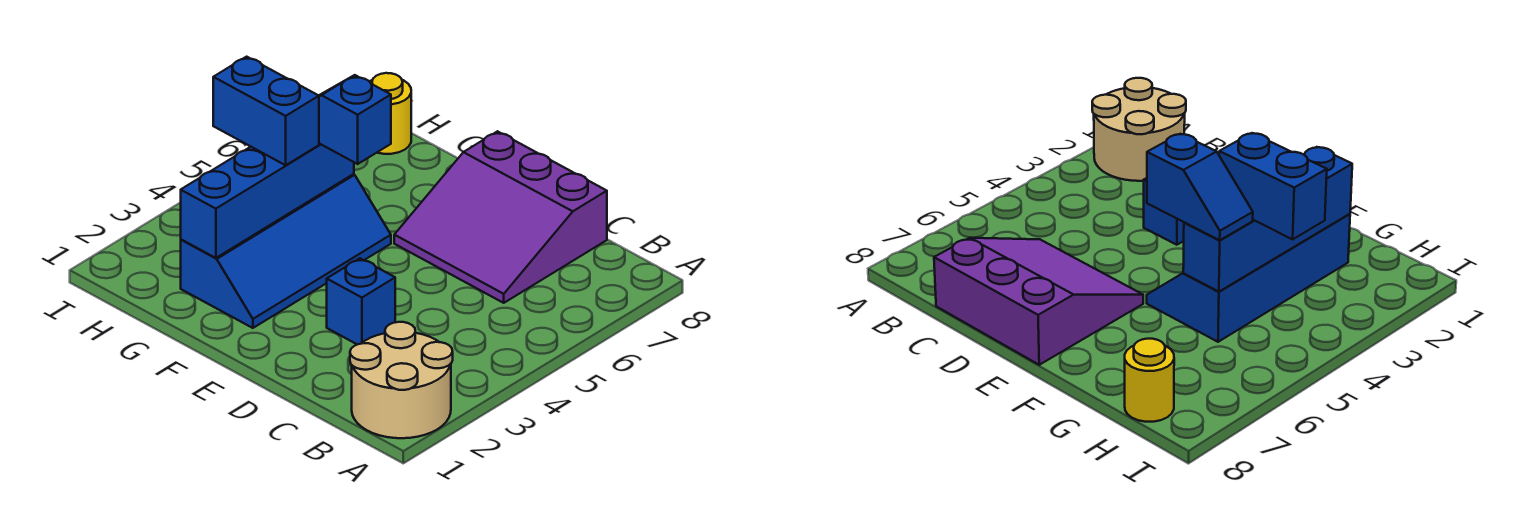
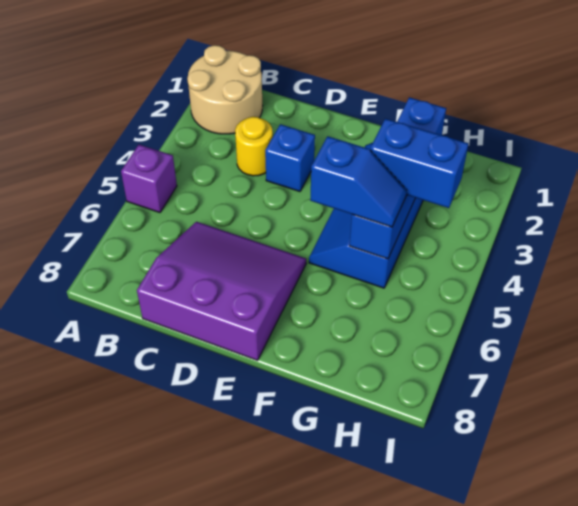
none -> purple brick A5 level 1
yellow round brick H8 level 1 -> yellow round brick C3 level 1

